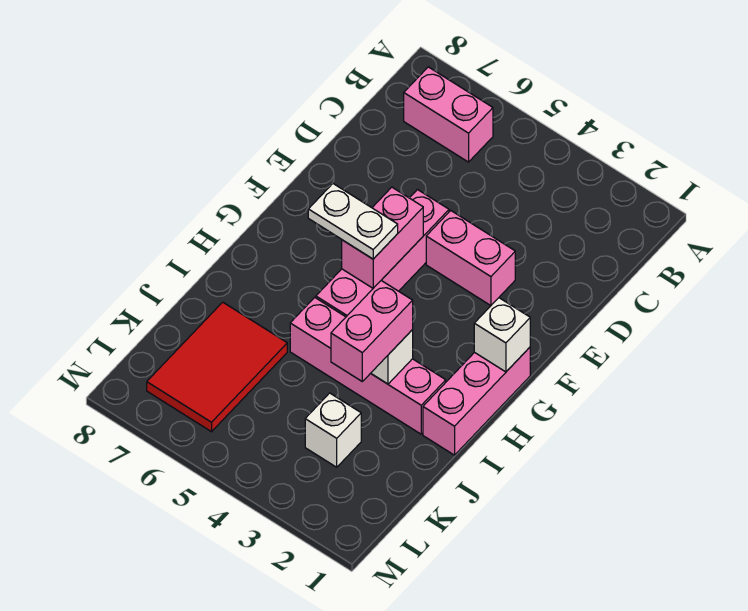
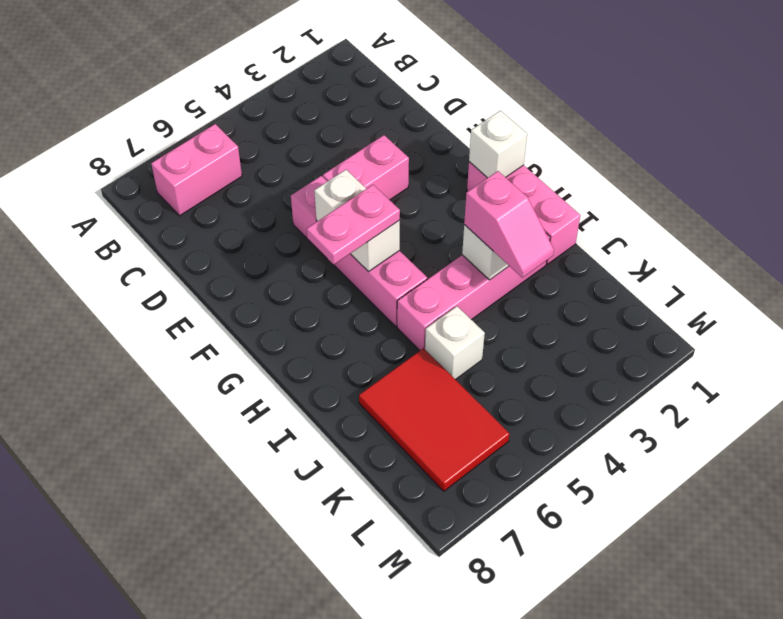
pink brick F5:G5 level 2 -> white brick F5:G5 level 2
white plate G5:G6 level 3 -> pink plate G5:G6 level 3
pink brick I3:J3 level 3 -> pink slope I3:J3 level 3 top I
white brick K3 level 1 -> white brick J5 level 1

